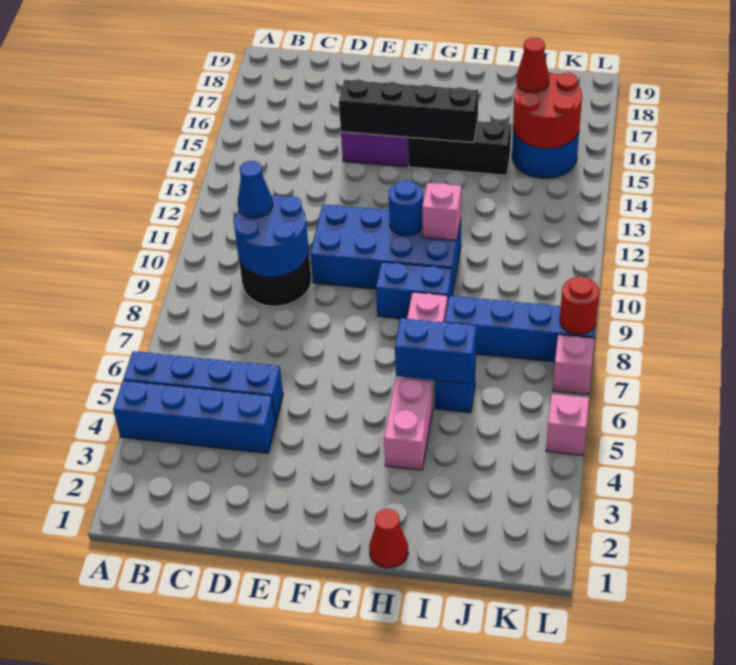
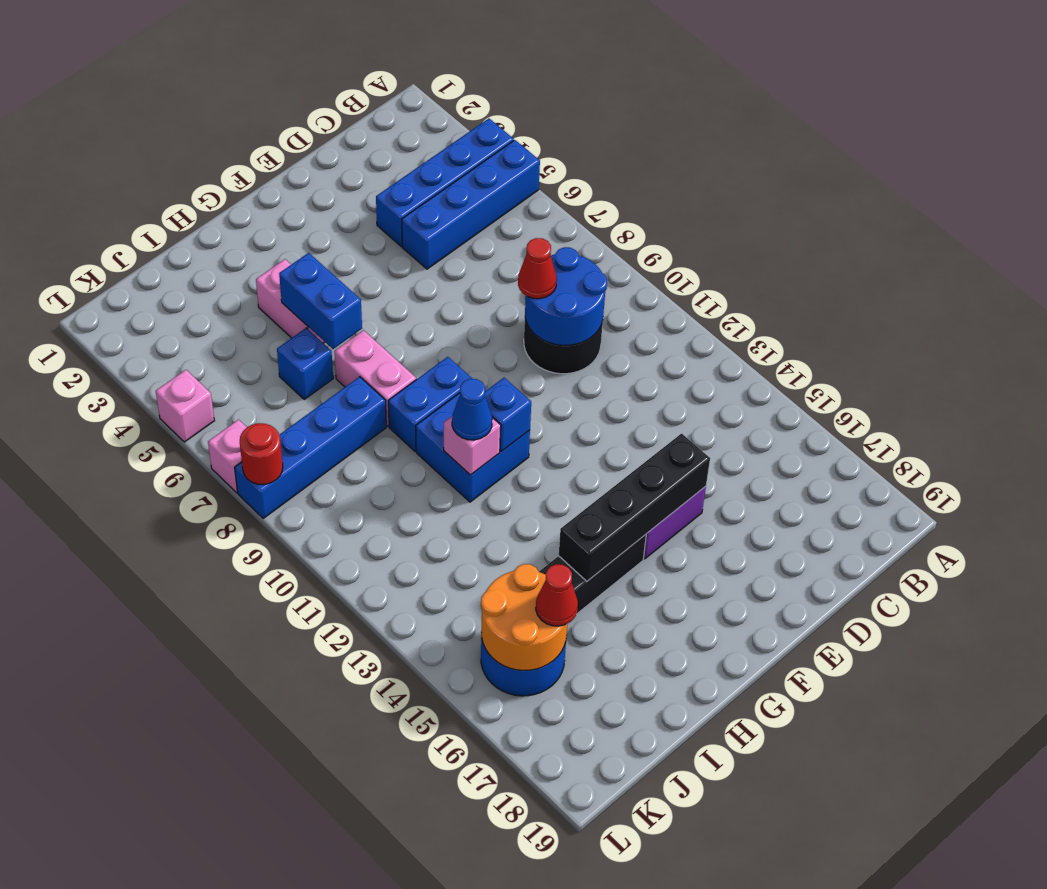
blue cone C10 level 3 -> blue cone H11 level 3
blue brick E10:H11 level 1 -> blue brick G10:H11 level 1
blue round brick G11 level 2 -> blue brick G11 level 2
red cone H1 level 1 -> red cone D9 level 3
blue brick H6:I6 level 2 -> blue brick H5:H6 level 2
red round brick J15:K16 level 2 -> orange round brick J15:K16 level 2

